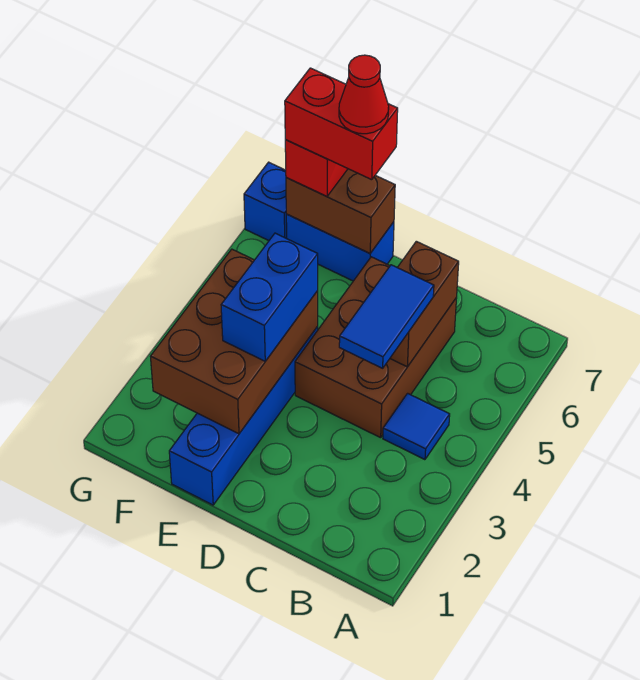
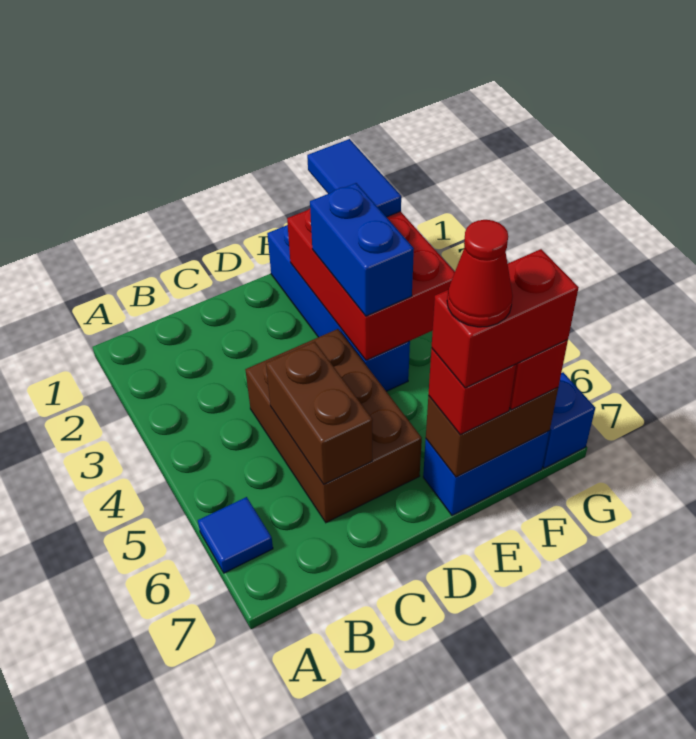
blue tile B4 level 1 -> blue tile A6 level 1
blue tile C4:C5 level 3 -> blue tile F1:F2 level 3
brown brick E2:F4 level 2 -> red brick E2:F4 level 2
none -> red brick E7 level 3

